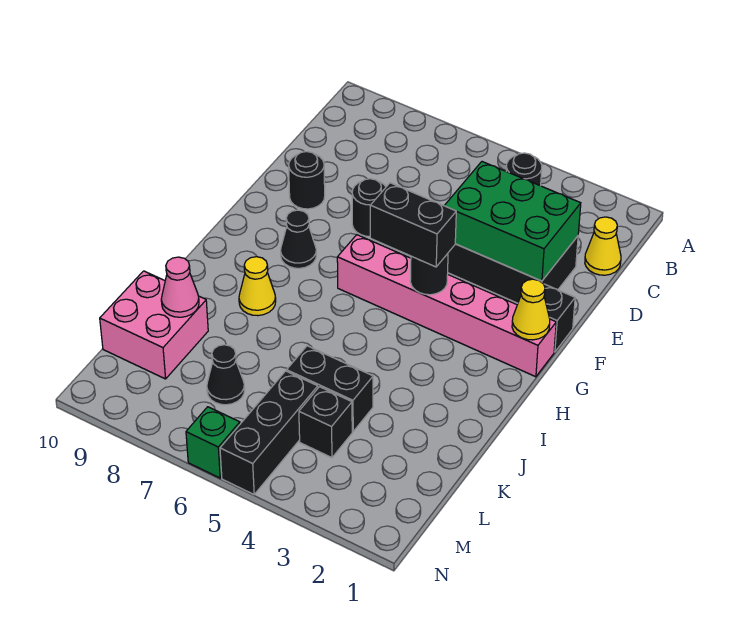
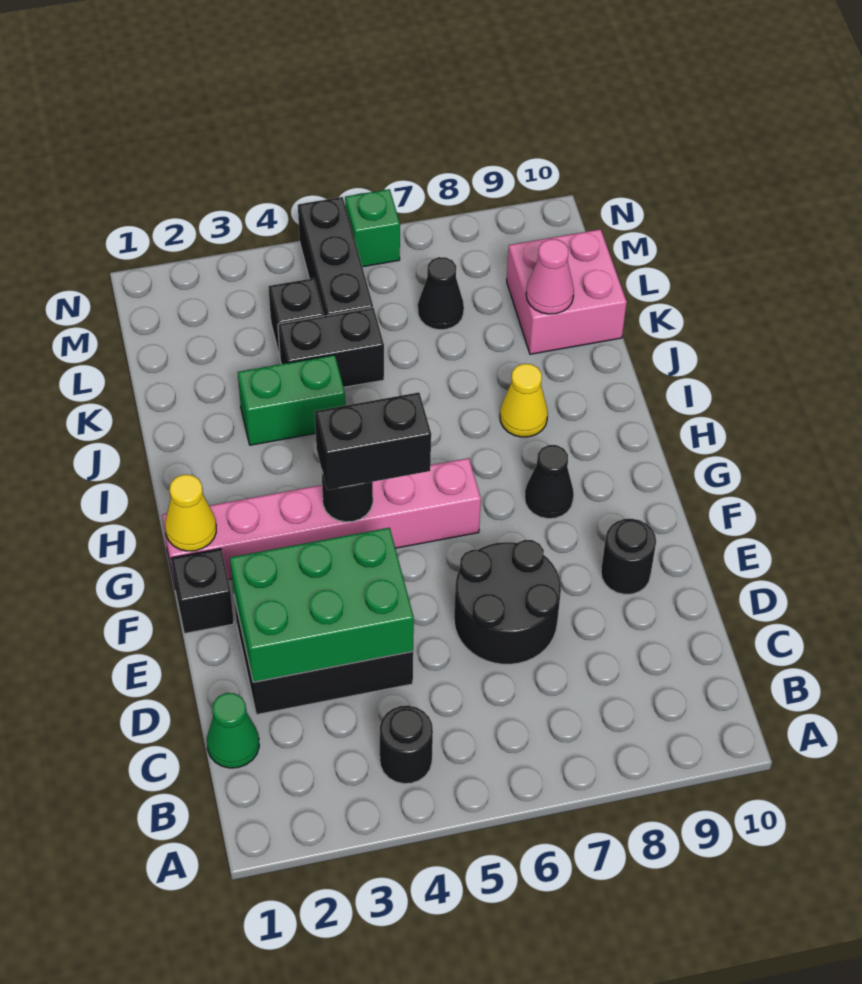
yellow cone C1 level 1 -> green cone C1 level 1
black round brick E7 level 1 -> black round brick D6:E7 level 1
none -> green brick J3:J4 level 1

